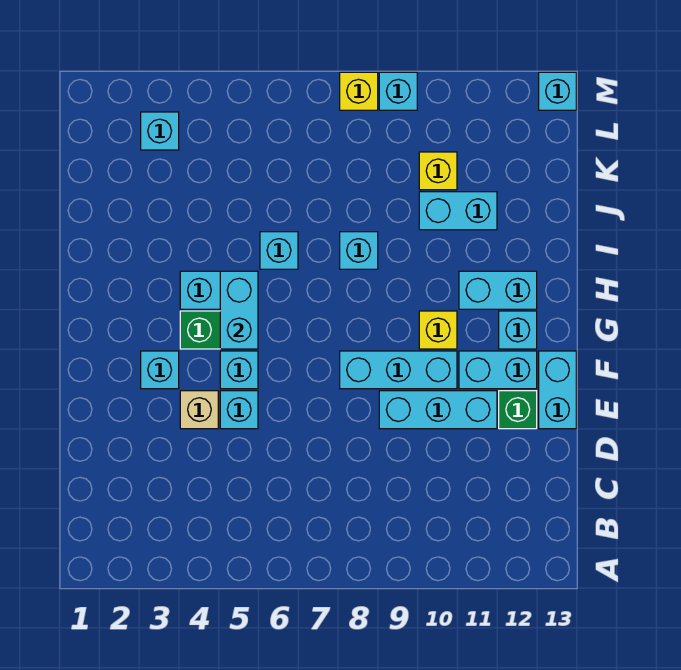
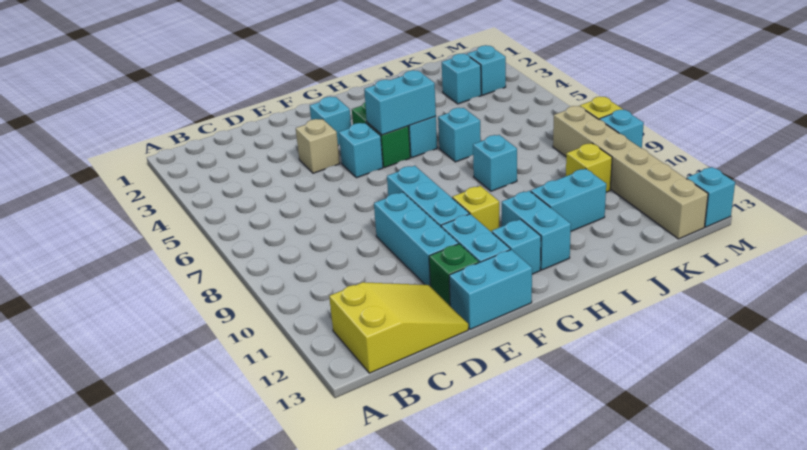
none -> yellow slope B12:D13 level 1 top B
cyan brick E5 level 1 -> cyan brick K3 level 1
cyan brick J10:J11 level 1 -> cyan brick I11:J11 level 1
none -> tan brick L8:L13 level 1

